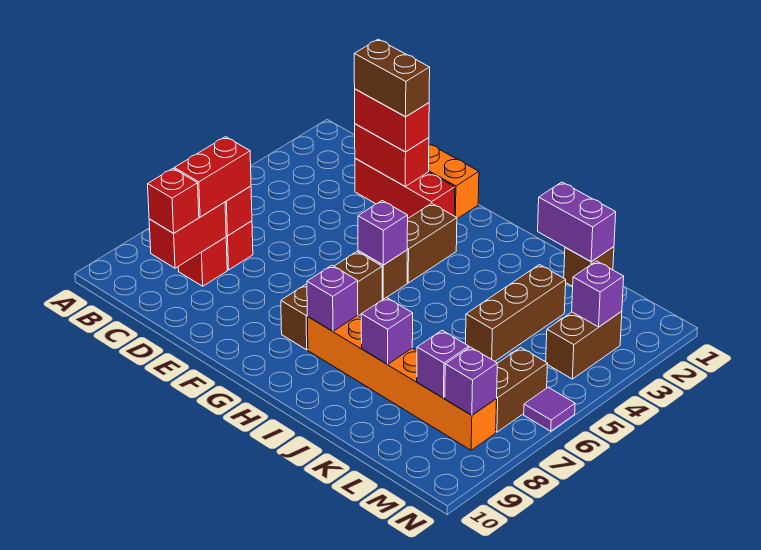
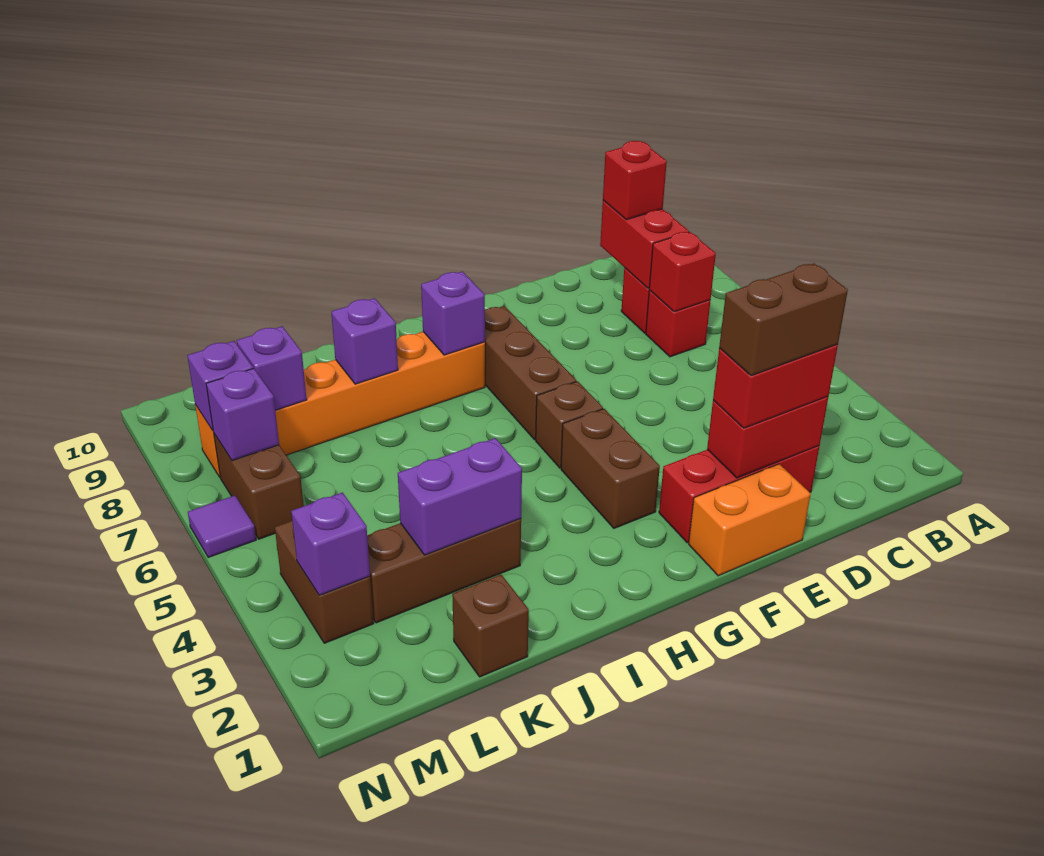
red brick C7:C8 level 3 -> none
purple brick G5 level 2 -> purple brick M7 level 2
purple brick J1:K1 level 2 -> purple brick J3:K3 level 2
brown brick K3:K5 level 1 -> brown brick J3:L3 level 1

